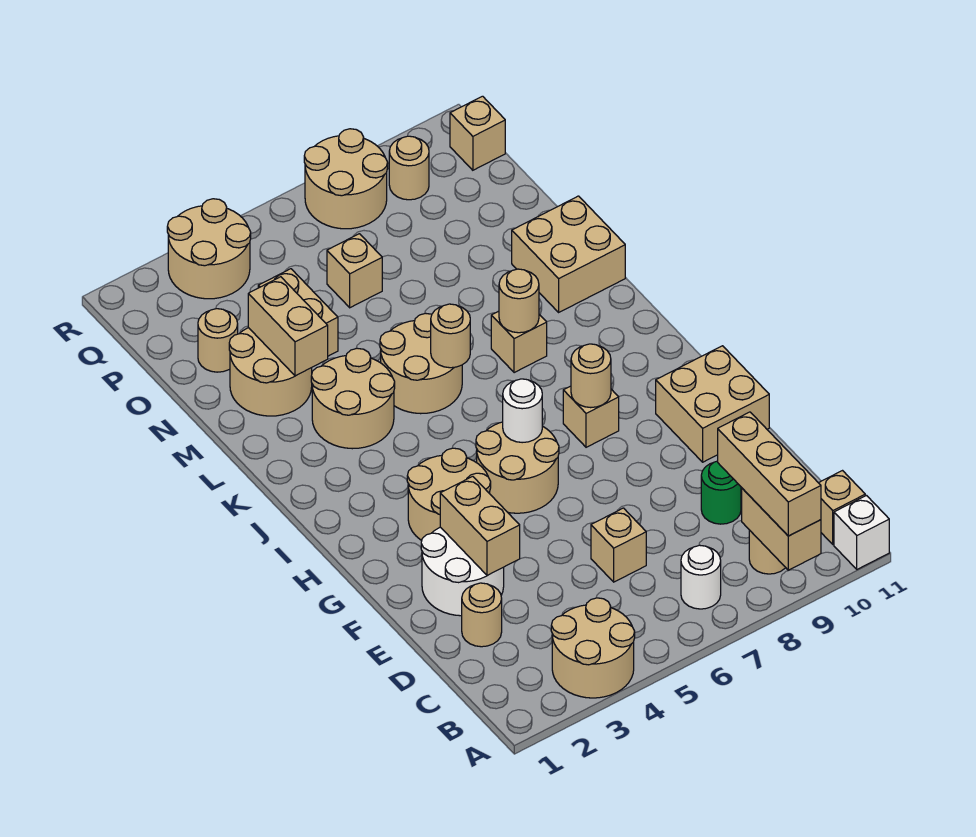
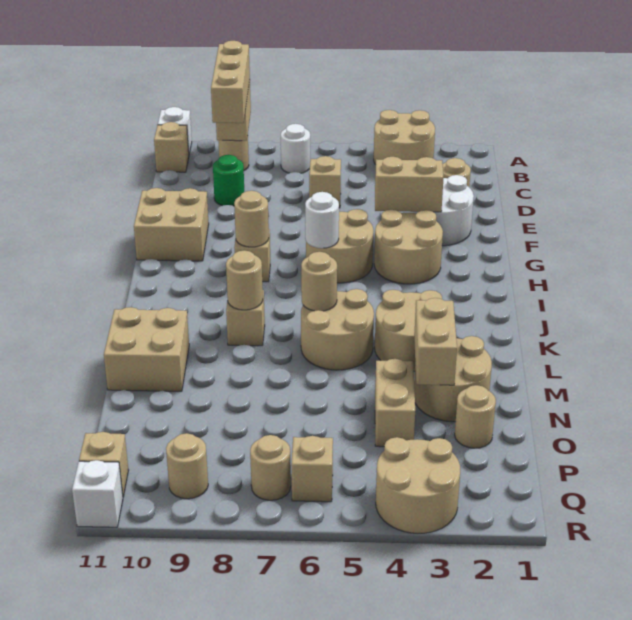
tan brick E3:F3 level 2 -> tan brick F3:F4 level 2
tan brick O6 level 1 -> tan brick Q6 level 1
tan round brick Q7:R8 level 1 -> tan round brick Q7 level 1
none -> white brick R11 level 1

